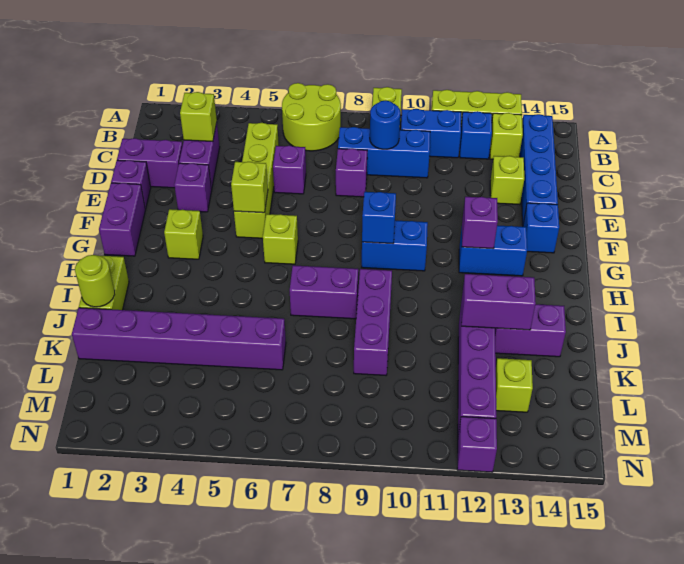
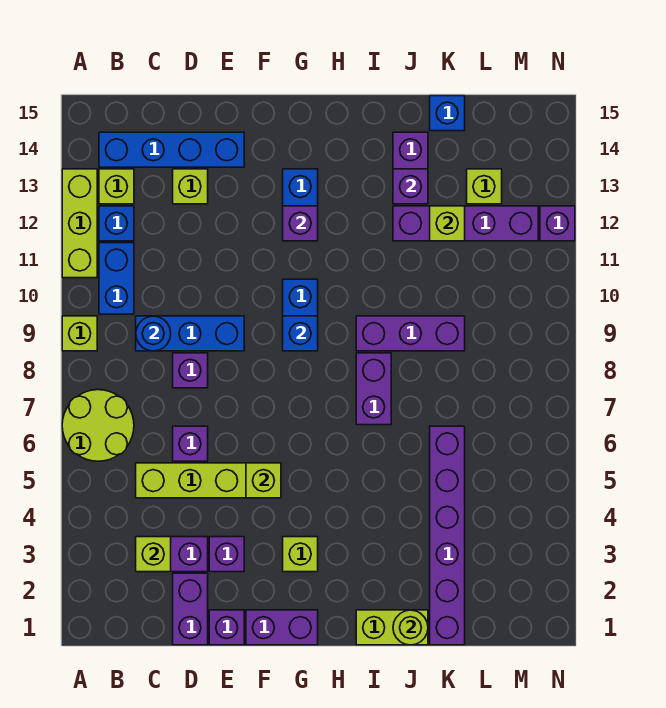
blue brick C8:C10 level 1 -> blue brick C9:E9 level 1
blue brick F14 level 1 -> blue brick K15 level 1
lime brick G6 level 1 -> lime brick K12 level 2
purple brick J12:J13 level 2 -> purple brick J13 level 2

